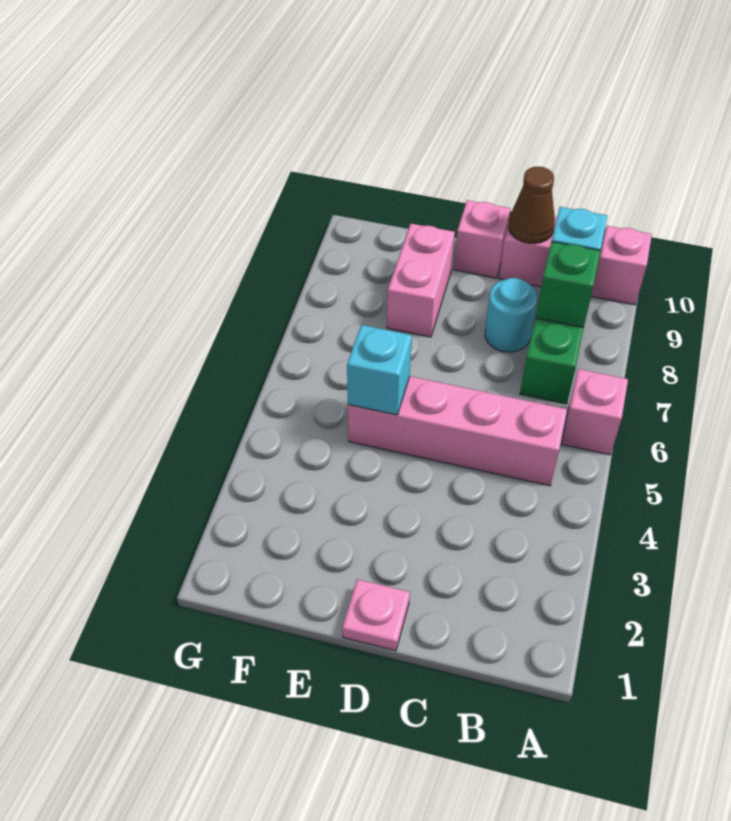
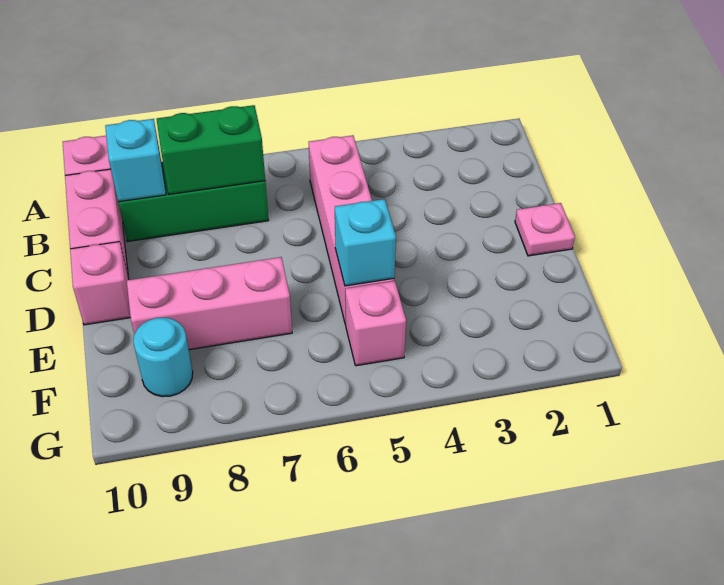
pink brick A6 level 1 -> pink brick F5 level 1
green brick B8 level 2 -> green brick B7:B8 level 2
cyan round brick C8 level 1 -> cyan round brick F9 level 1
brown cone C10 level 2 -> none
pink brick E8:E9 level 1 -> pink brick E7:E9 level 1

